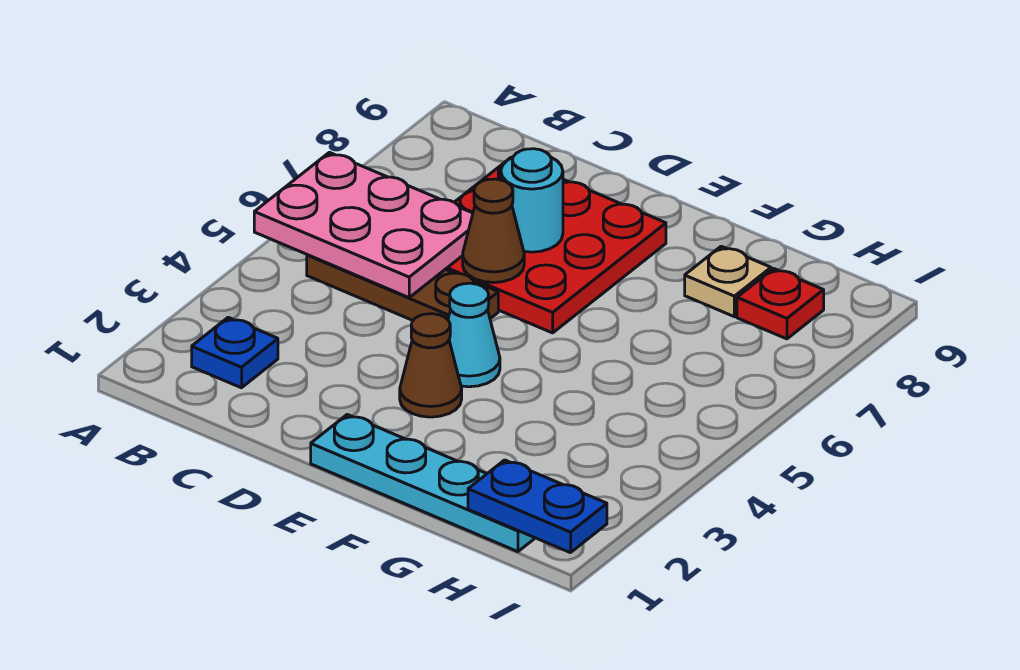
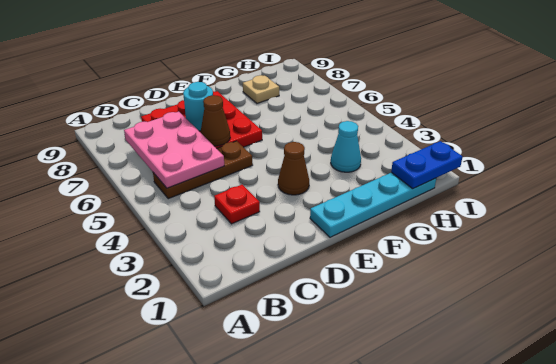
pink plate A5:C6 level 2 -> pink plate B5:C7 level 2
blue plate B2 level 1 -> none
cyan cone E4 level 1 -> cyan cone G3 level 1
red plate H8 level 1 -> red plate C3 level 1

